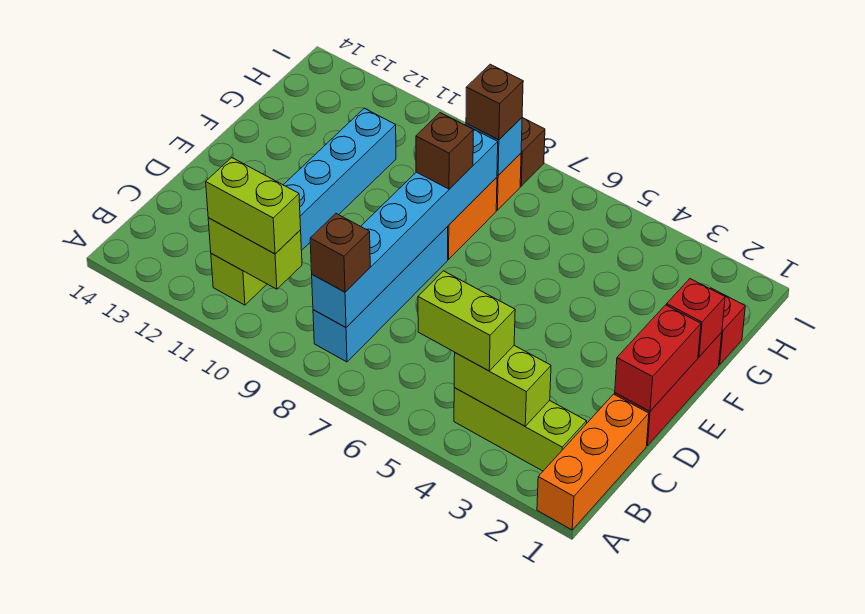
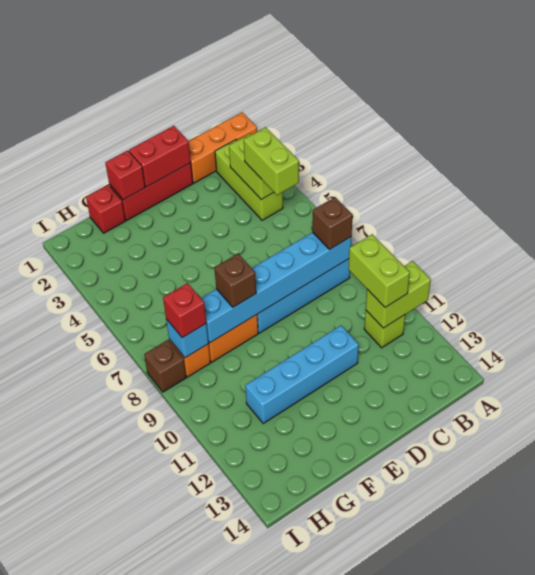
lime brick B10:B11 level 2 -> lime brick A11:B11 level 2
brown brick H8 level 3 -> red brick H8 level 3

